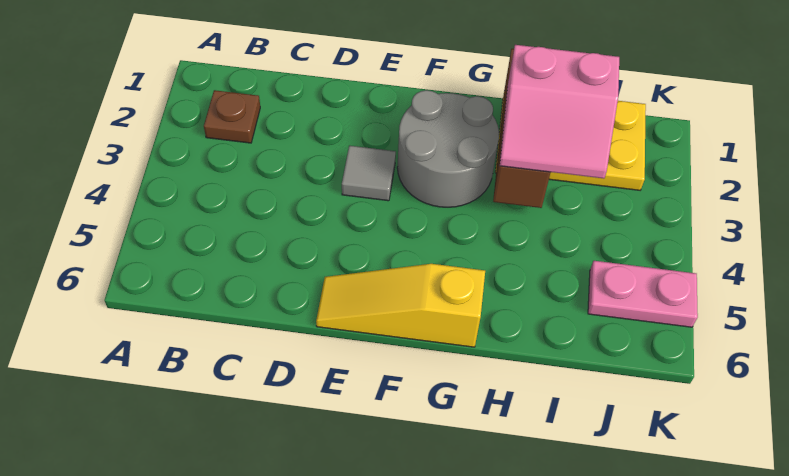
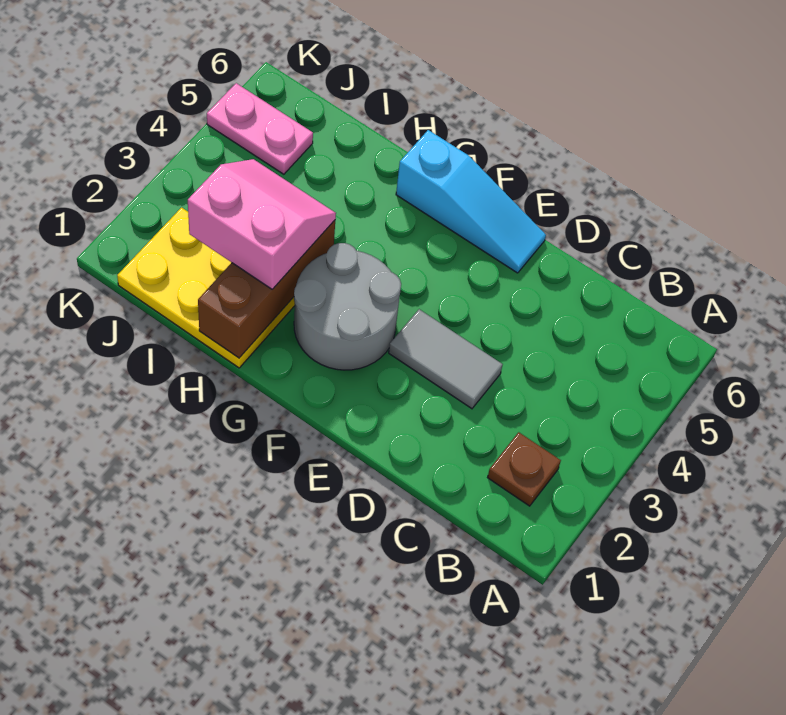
grey tile E3 level 1 -> grey tile D3:E3 level 1
yellow slope E6:G6 level 1 top G -> cyan slope E6:G6 level 1 top G

